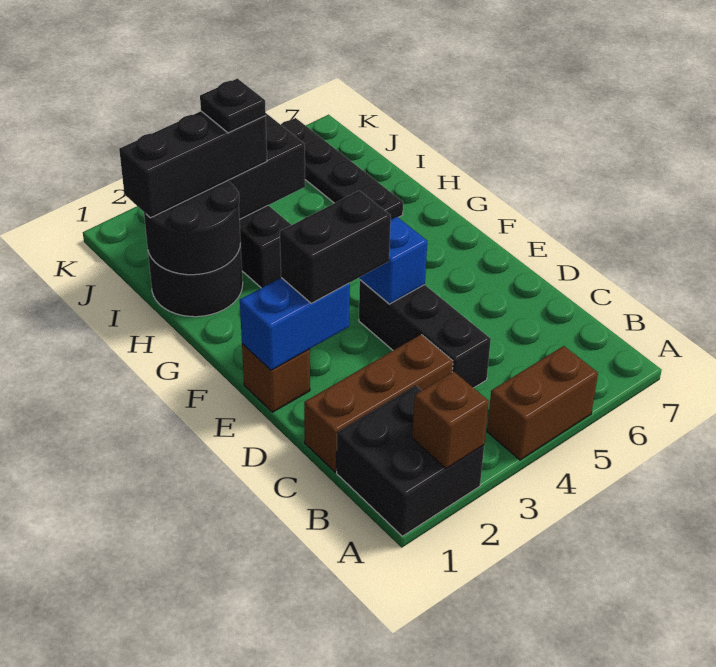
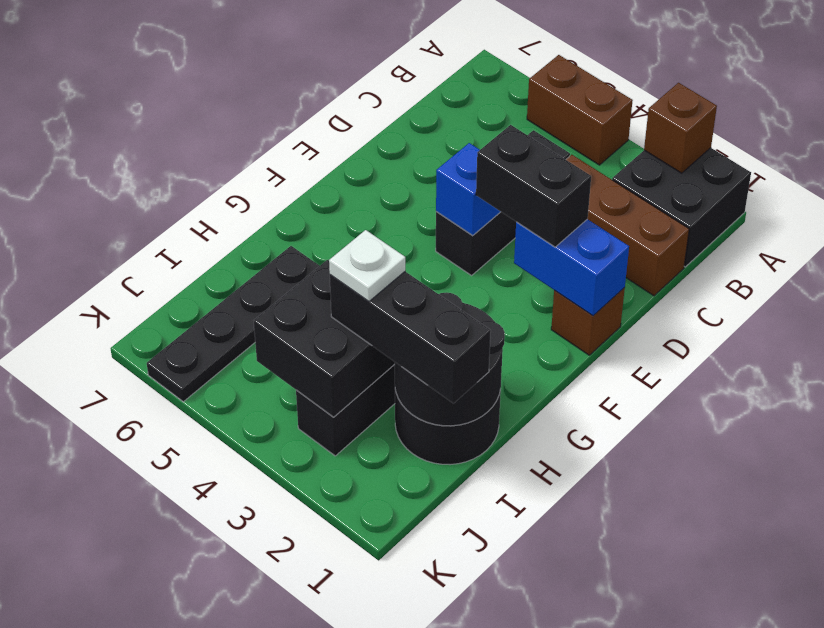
black plate I3 level 4 -> white plate I3 level 4

